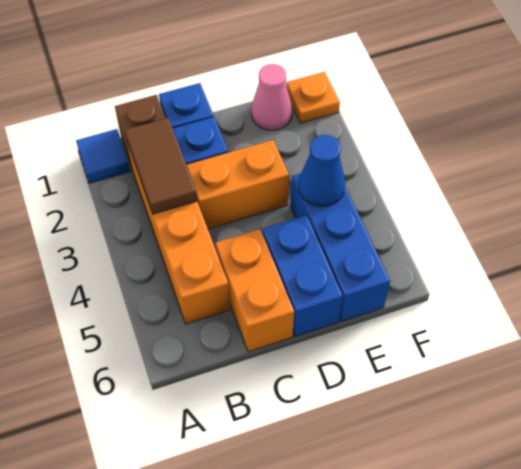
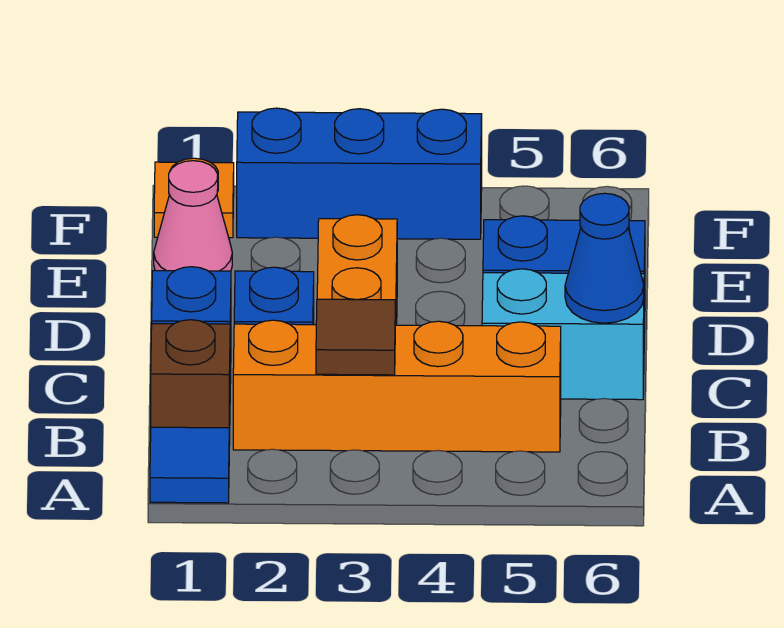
brown tile B2:B3 level 2 -> brown tile B3 level 2
orange brick C5:C6 level 1 -> cyan brick C5:C6 level 1
blue brick E4:E6 level 1 -> blue brick F2:F4 level 1
blue cone E4 level 2 -> blue cone C6 level 2

